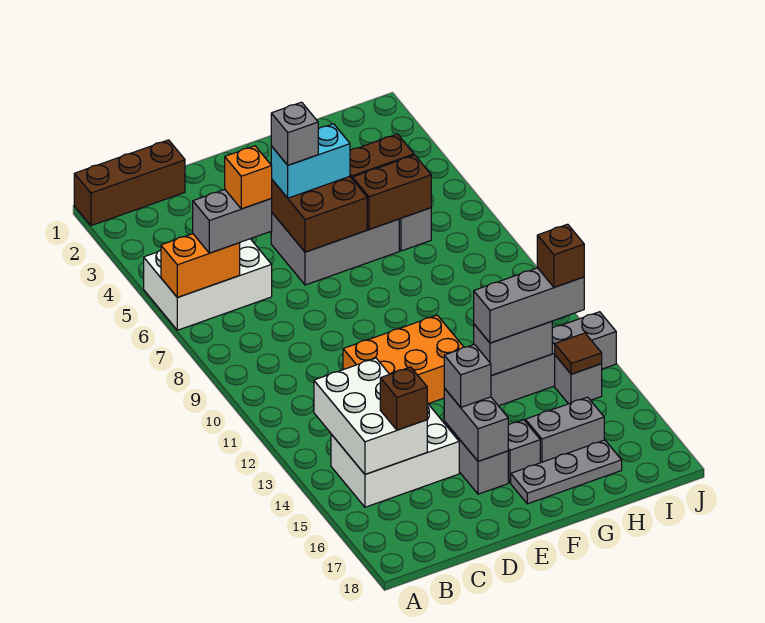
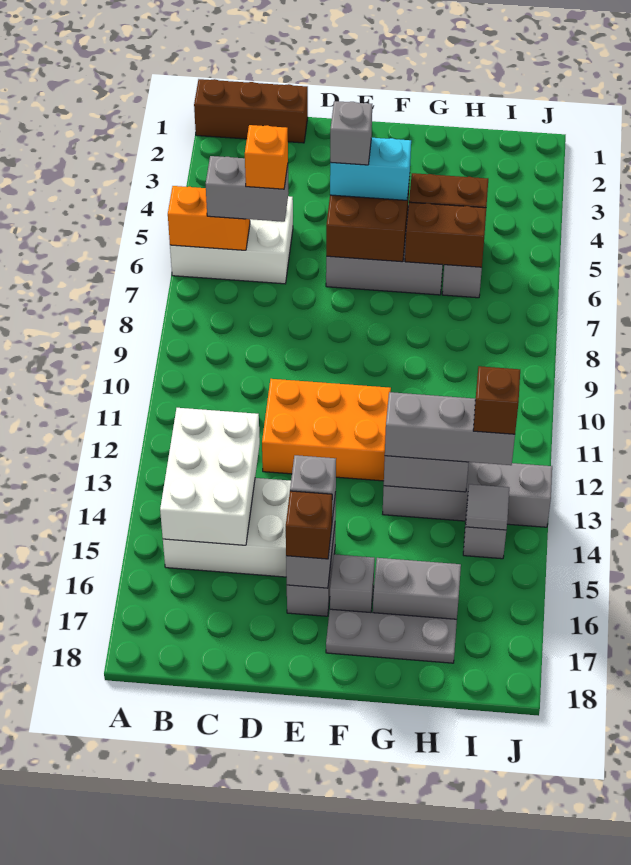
brown brick C15 level 3 -> brown brick E16 level 3
brown tile I14 level 2 -> grey tile I14 level 2

